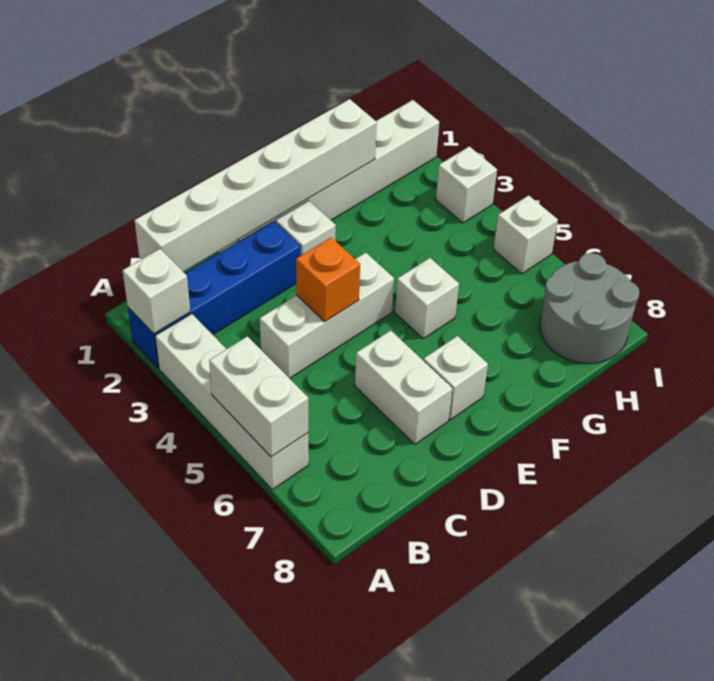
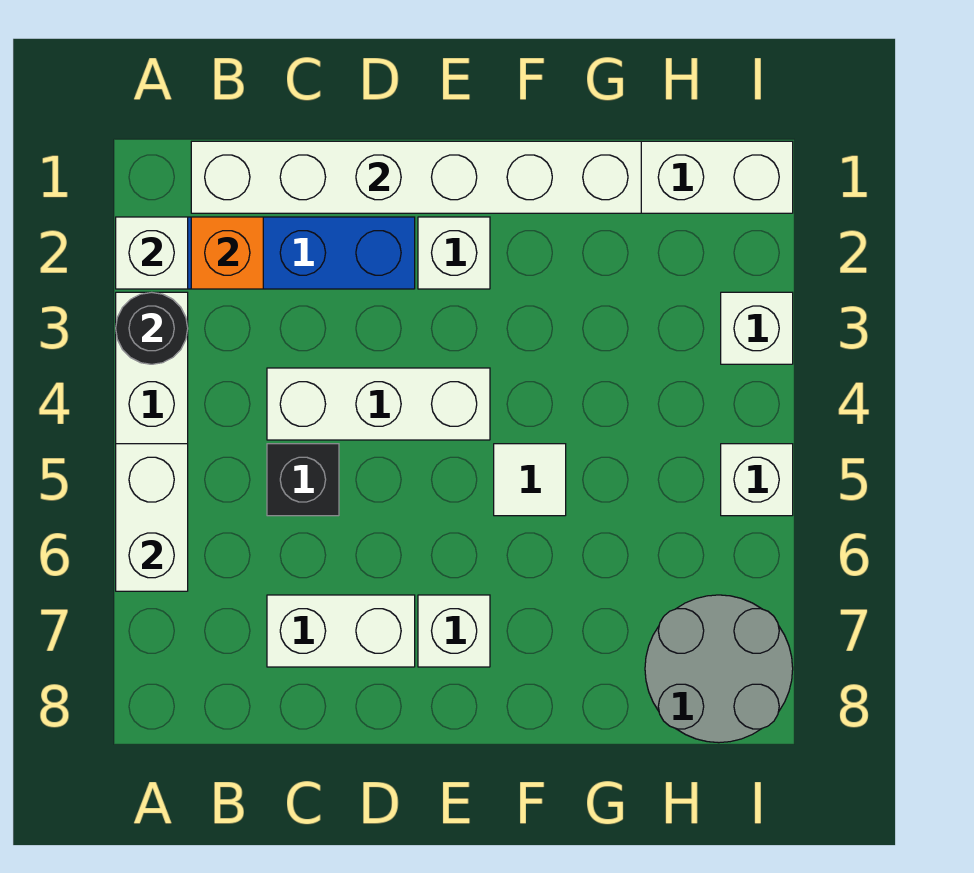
none -> black round brick A3 level 2
none -> black brick C5 level 1
orange brick D4 level 2 -> orange brick B2 level 2
white brick D6:D7 level 1 -> white brick C7:D7 level 1
white brick F5 level 1 -> white tile F5 level 1

